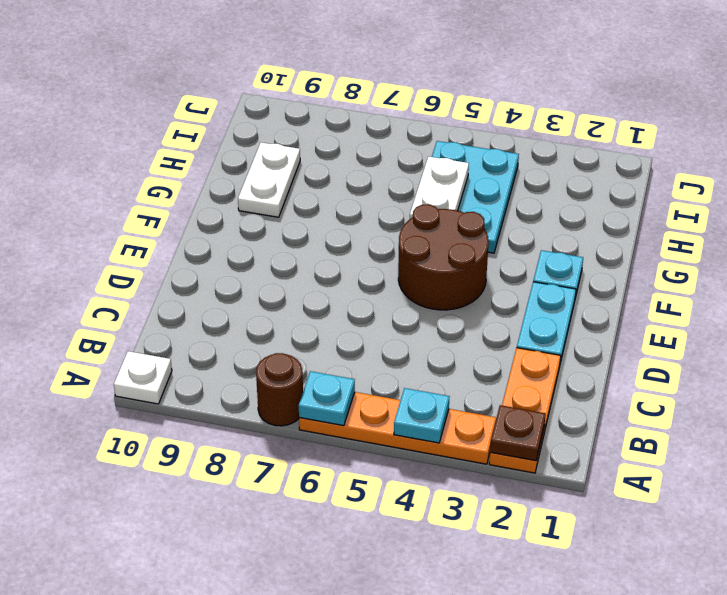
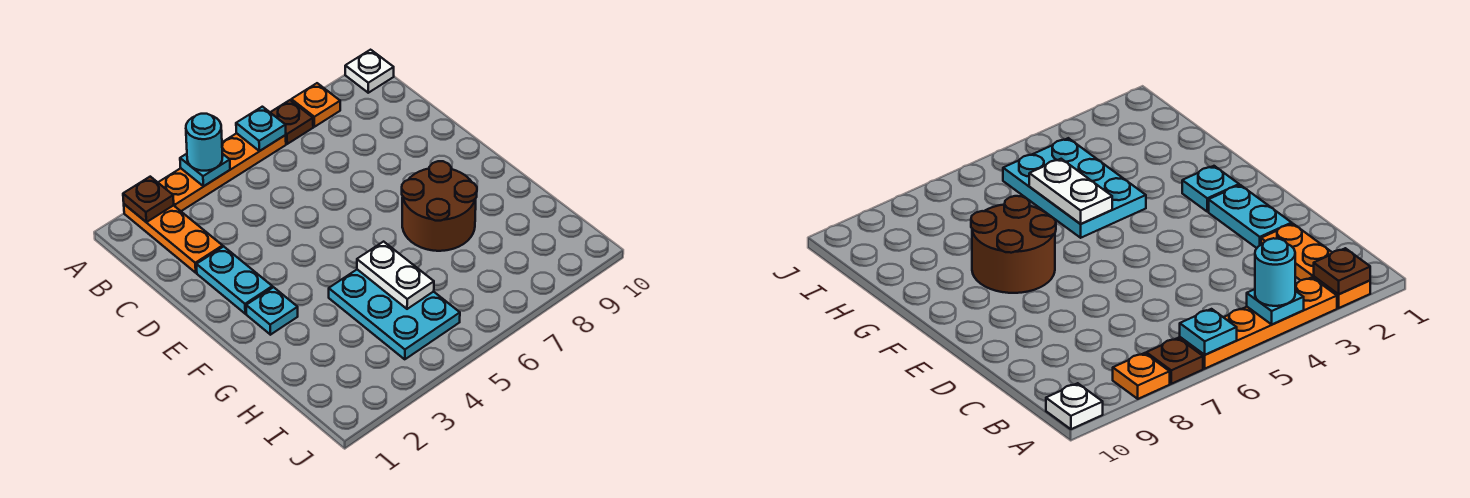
none -> cyan round brick A4 level 3
brown round brick A7 level 1 -> brown plate A7 level 1
none -> orange plate A8 level 1
brown round brick E4:F5 level 1 -> brown round brick F7:G8 level 1
white plate G9:H9 level 1 -> none

